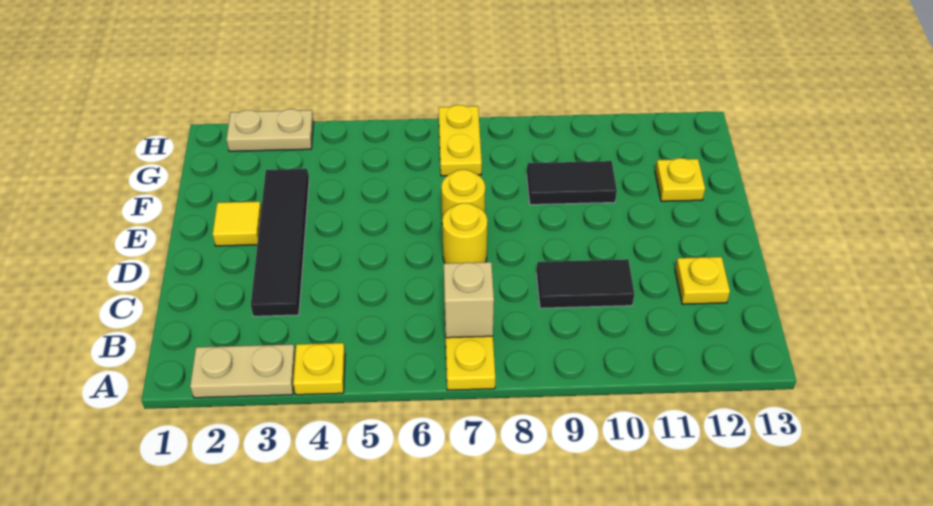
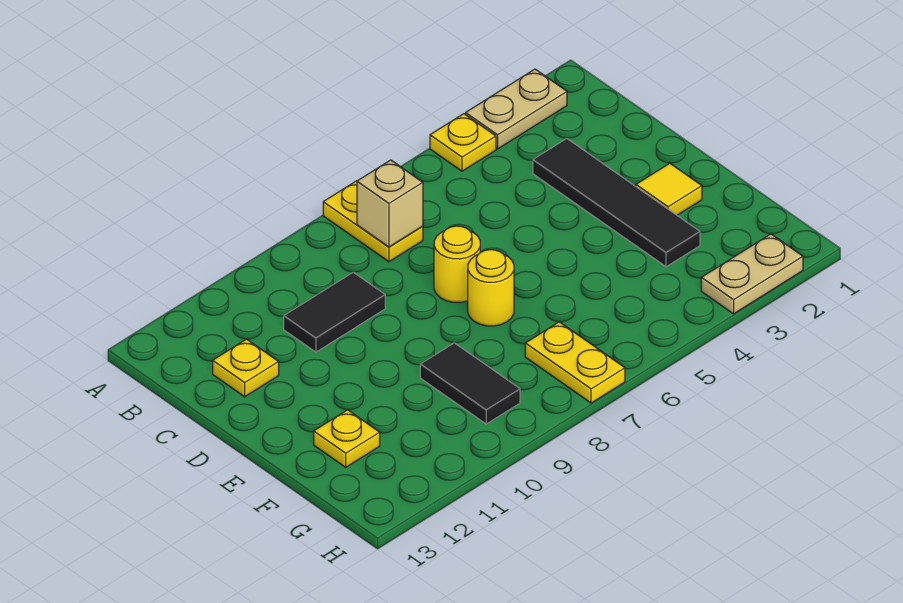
black tile F9:F10 level 1 -> black tile F9:G9 level 1

